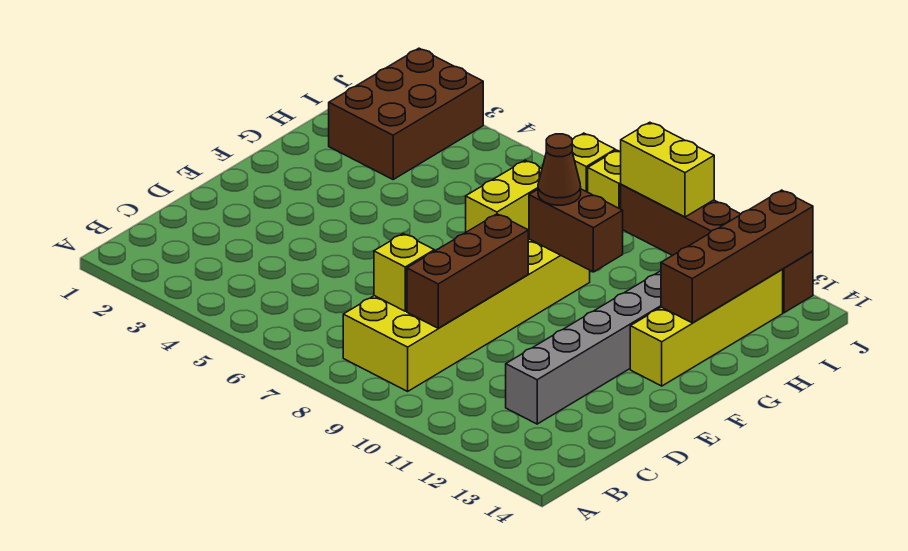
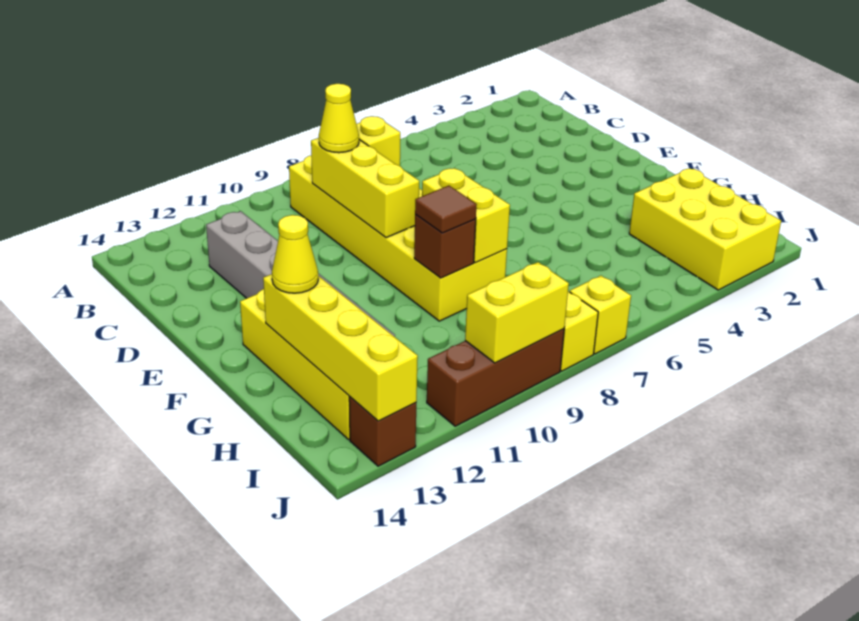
brown brick C9:E9 level 2 -> yellow brick C9:E9 level 2
none -> yellow cone C9 level 3
brown brick G9:G10 level 2 -> brown brick G9 level 2
brown cone G9 level 3 -> brown tile G9 level 3
brown brick G13:J13 level 2 -> yellow brick G13:J13 level 2
none -> yellow cone G13 level 3
brown brick H2:J3 level 1 -> yellow brick H2:J3 level 1

